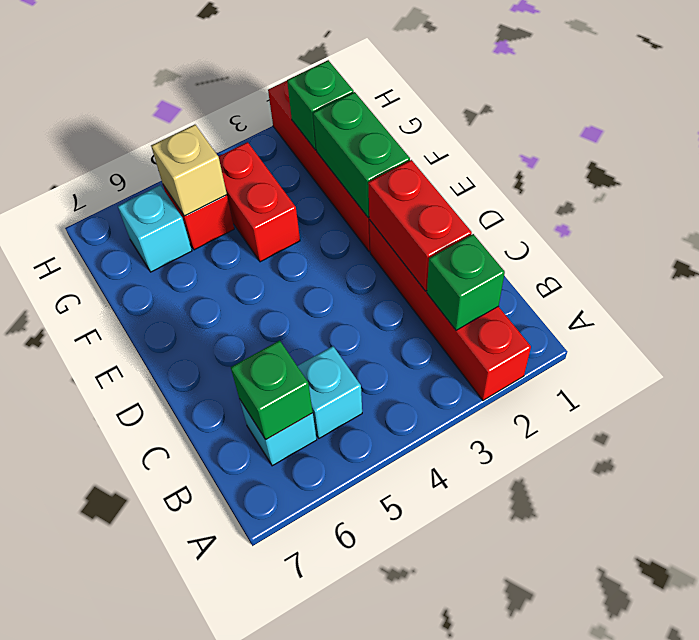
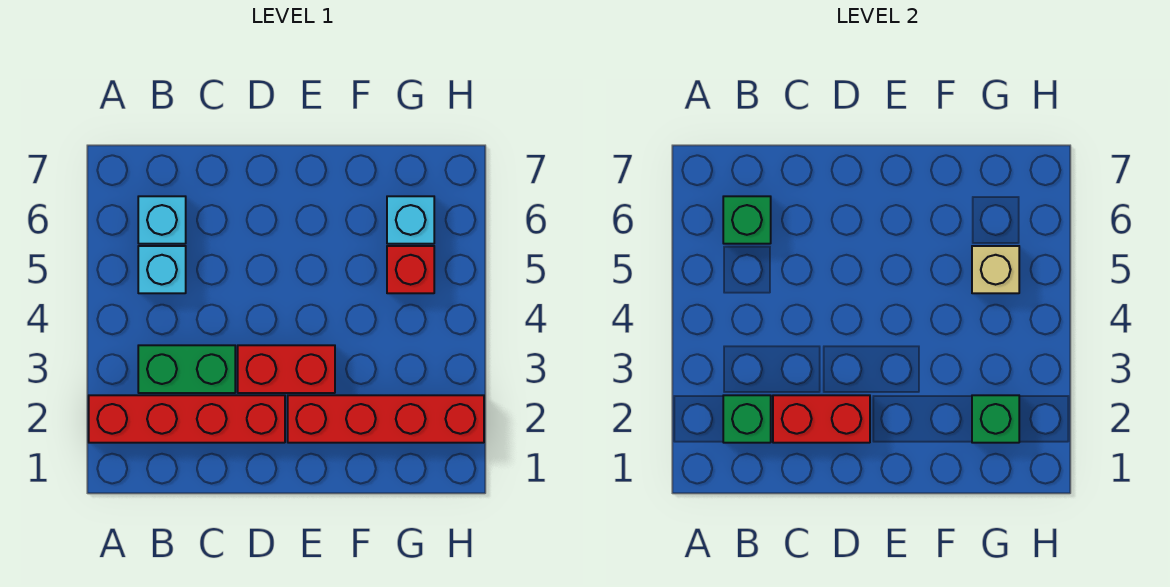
green brick E2:F2 level 2 -> green brick B3:C3 level 1
red brick F4:G4 level 1 -> red brick D3:E3 level 1

